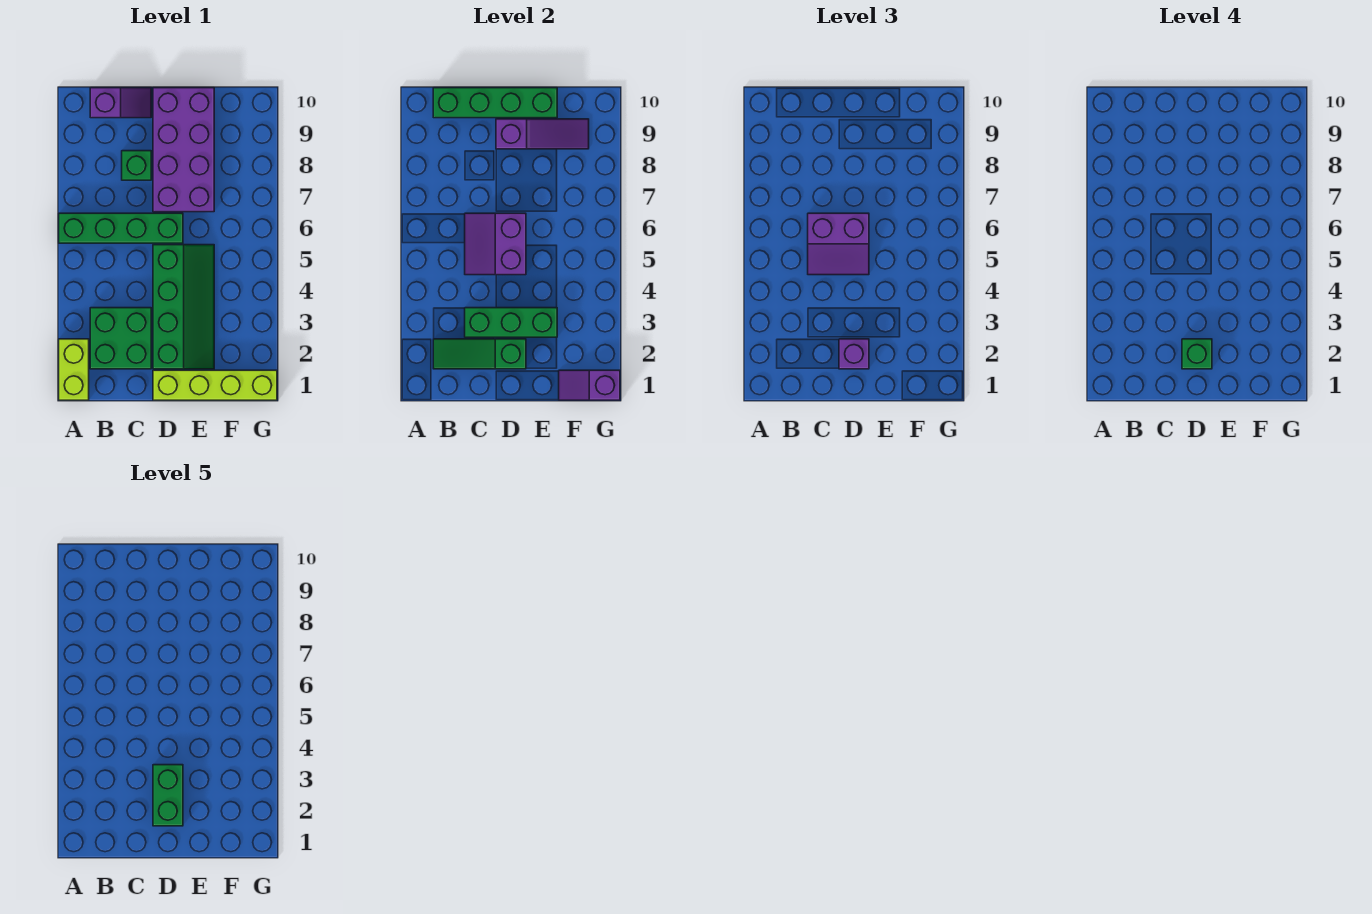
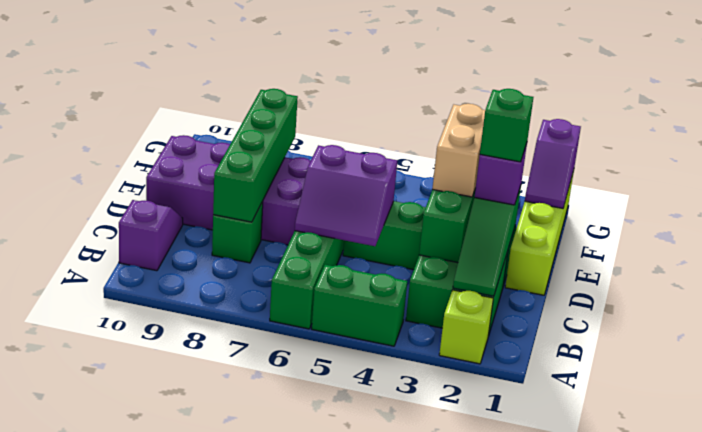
lime brick A1:A2 level 1 -> lime brick A2 level 1
green brick B10:E10 level 2 -> green brick C8:F8 level 2
purple slope C5:D6 level 3 top 6 -> none
green brick D2:D3 level 5 -> green brick A4:A5 level 1
none -> tan brick D3:E3 level 3
purple slope D9:F9 level 2 top D -> none

